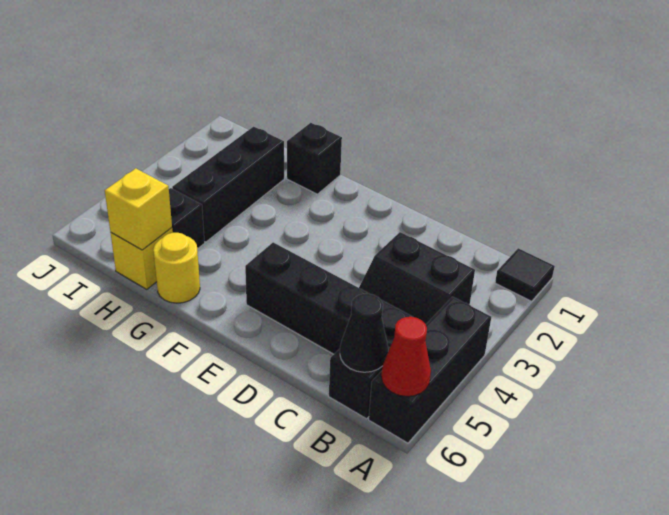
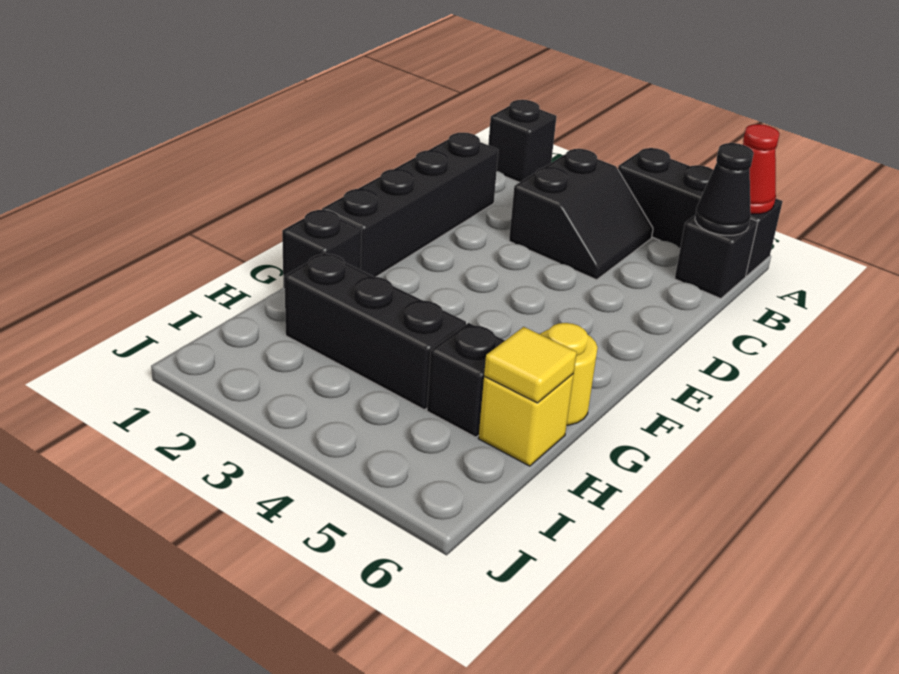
black tile A1 level 1 -> black brick A1 level 1
black brick B5:E5 level 1 -> black brick C1:F1 level 1
yellow brick H6 level 2 -> yellow tile H6 level 2

